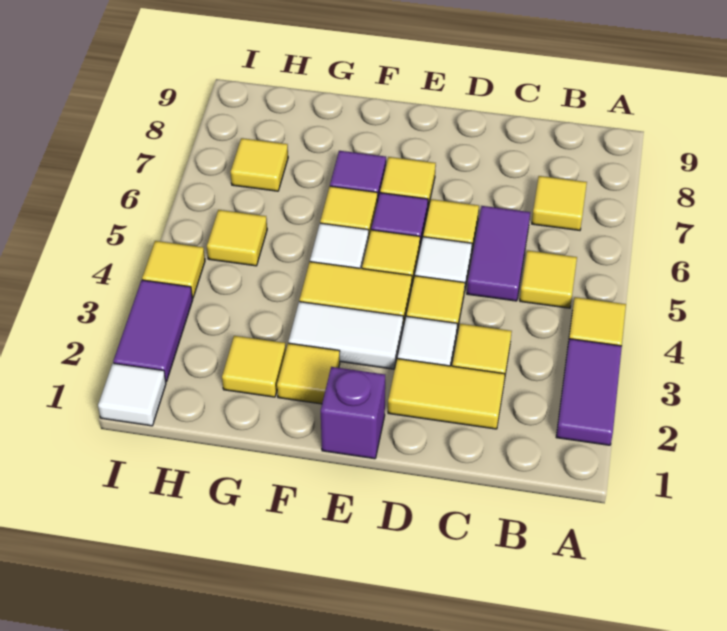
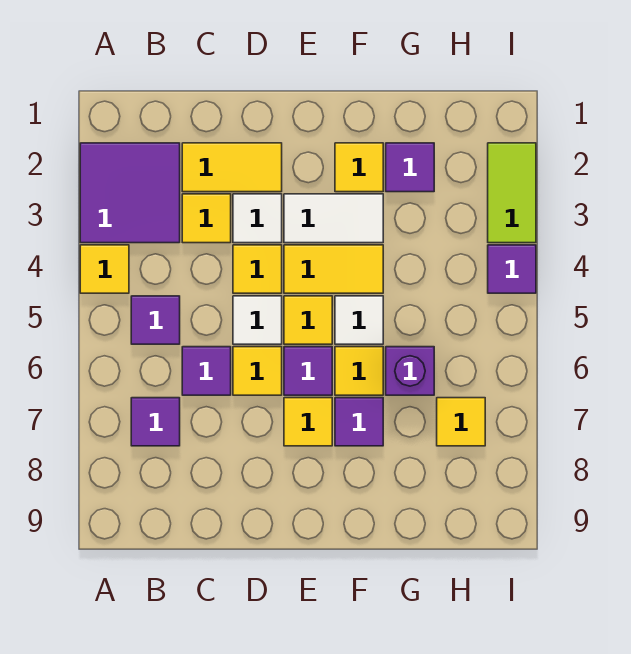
purple tile A2:A3 level 1 -> purple tile A2:B3 level 1
yellow tile B5 level 1 -> purple tile B5 level 1
yellow tile B7 level 1 -> purple tile B7 level 1
purple tile C5:C6 level 1 -> purple tile C6 level 1
purple brick E1 level 1 -> purple brick G6 level 1
yellow tile G2 level 1 -> purple tile G2 level 1
yellow tile H5 level 1 -> none
white tile I1 level 1 -> none
purple tile I2:I3 level 1 -> lime tile I2:I3 level 1
yellow tile I4 level 1 -> purple tile I4 level 1

